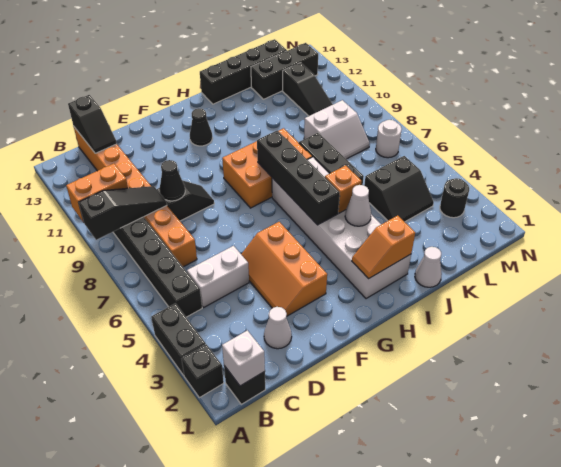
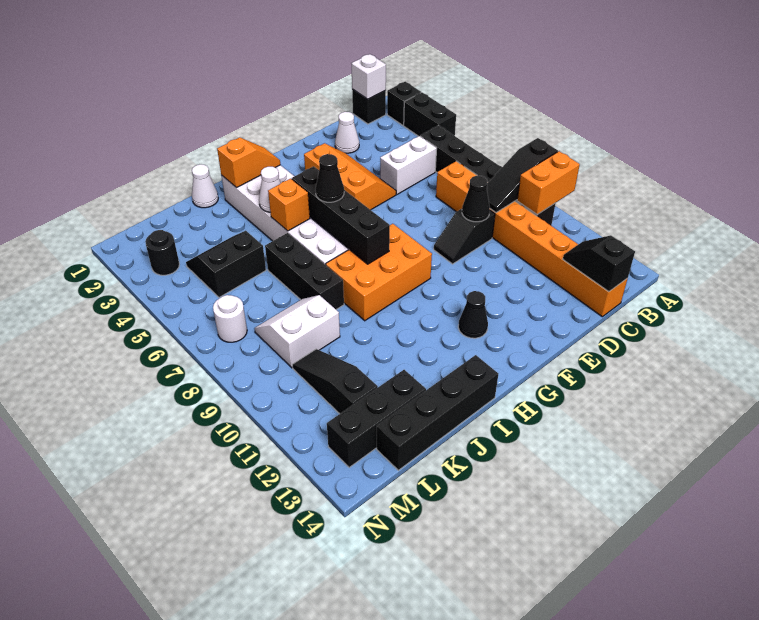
none -> black cone H6 level 3

